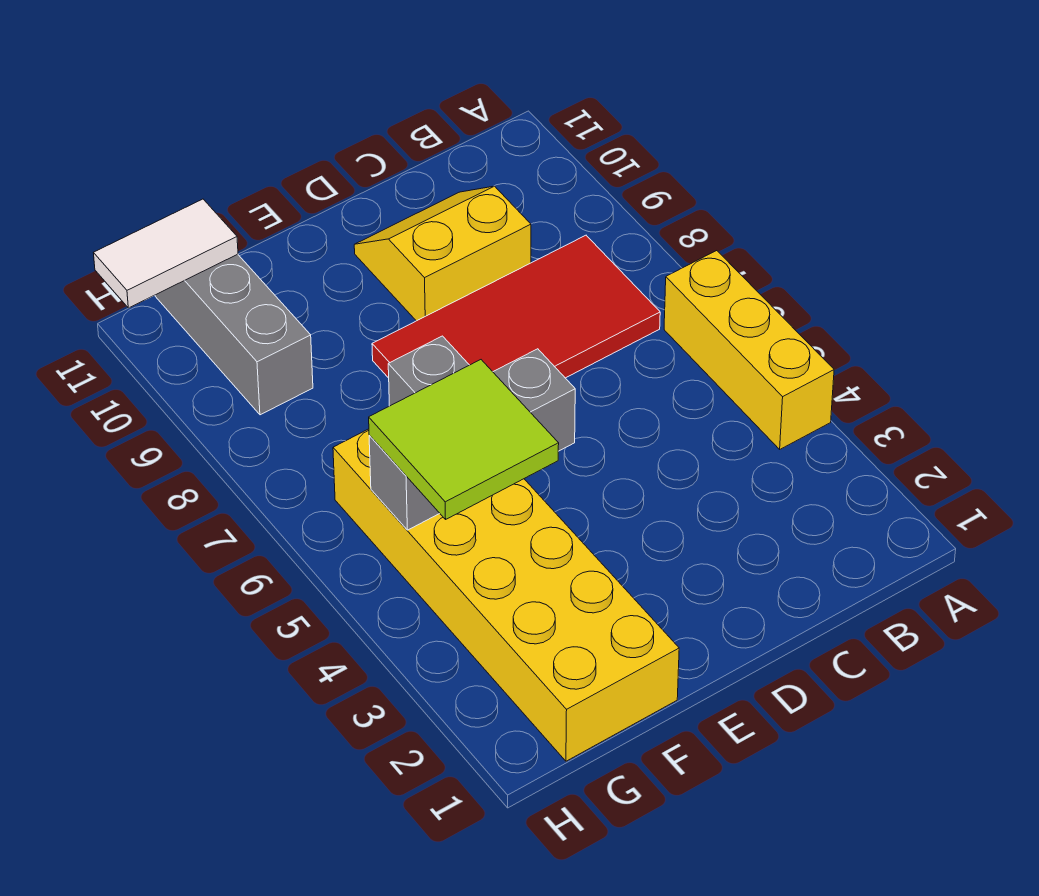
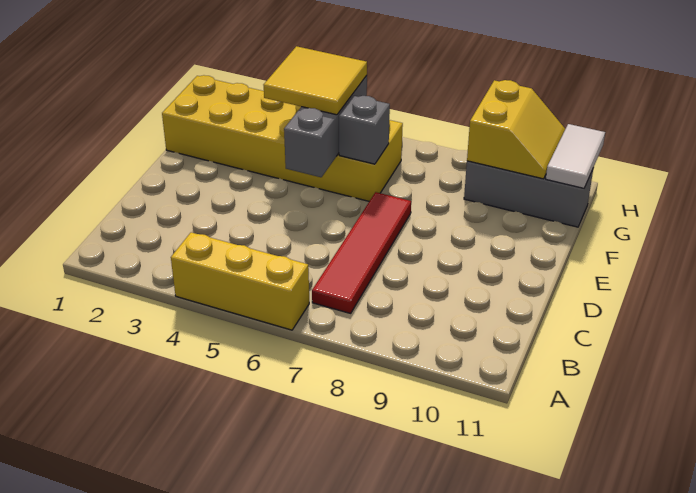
red tile B7:E8 level 1 -> red tile B7:E7 level 1
yellow slope C9:D10 level 1 top 9 -> yellow slope G9:H10 level 2 top 9
lime tile F4:G5 level 3 -> yellow tile F4:G5 level 3

